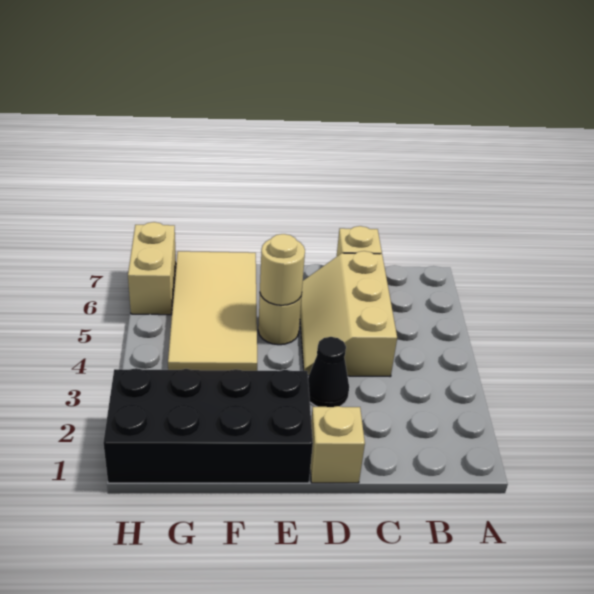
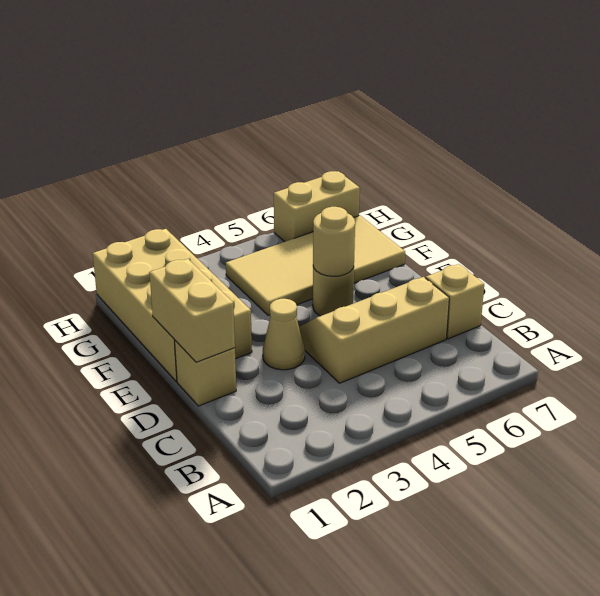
none -> tan brick D1:E1 level 2
black cone D3 level 1 -> tan cone D3 level 1
black brick E1:H2 level 1 -> tan brick E1:H2 level 1

